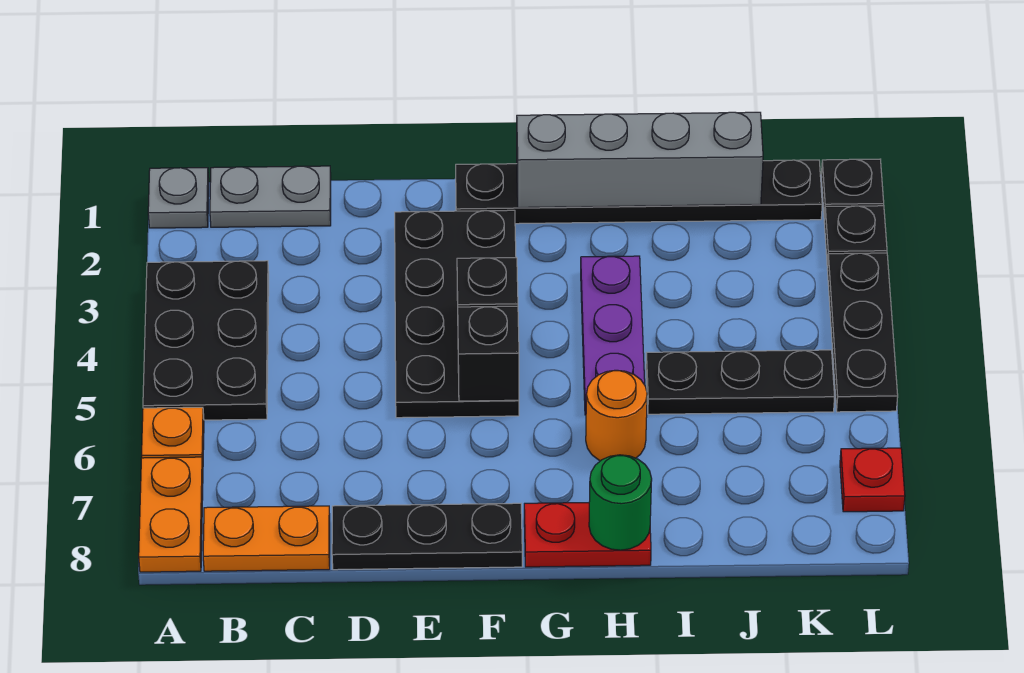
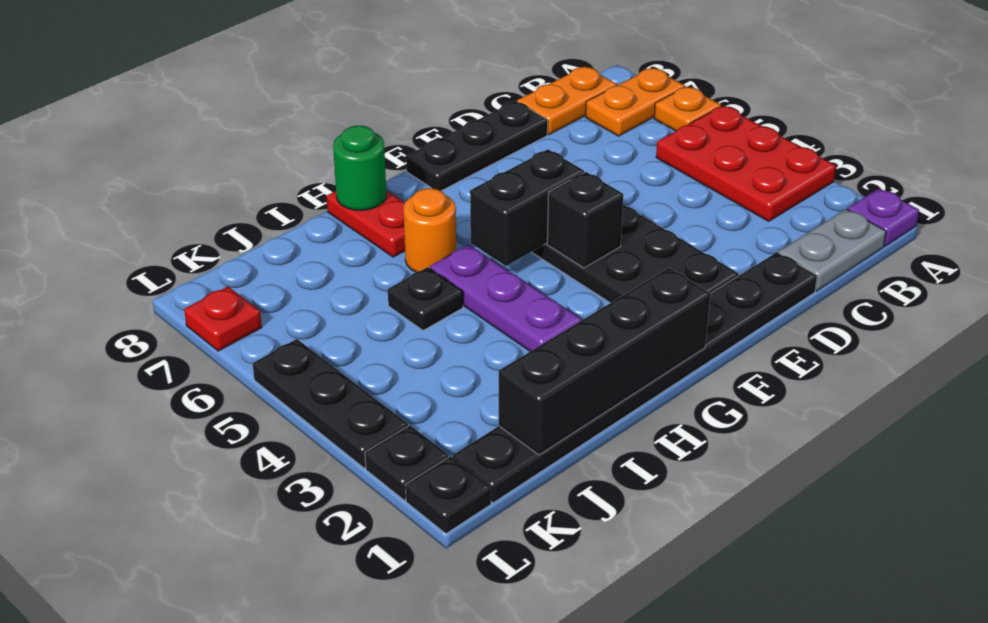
grey plate A1 level 1 -> purple plate A1 level 1
black plate A3:B5 level 1 -> red plate A3:B5 level 1
orange plate A7:A8 level 1 -> orange plate A7:B7 level 1
black plate F1:K1 level 1 -> black plate D1:K1 level 1
black brick F5 level 2 -> black brick F5:G5 level 2
grey brick G1:J1 level 2 -> black brick G1:J1 level 2
red plate G8:H8 level 1 -> red plate H7:H8 level 1
black plate I5:K5 level 1 -> black plate I5 level 1

